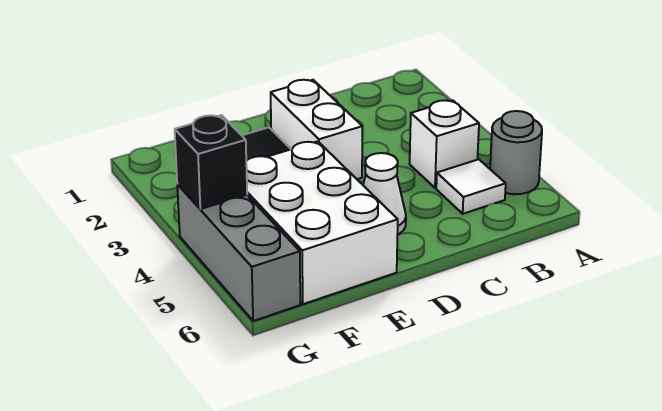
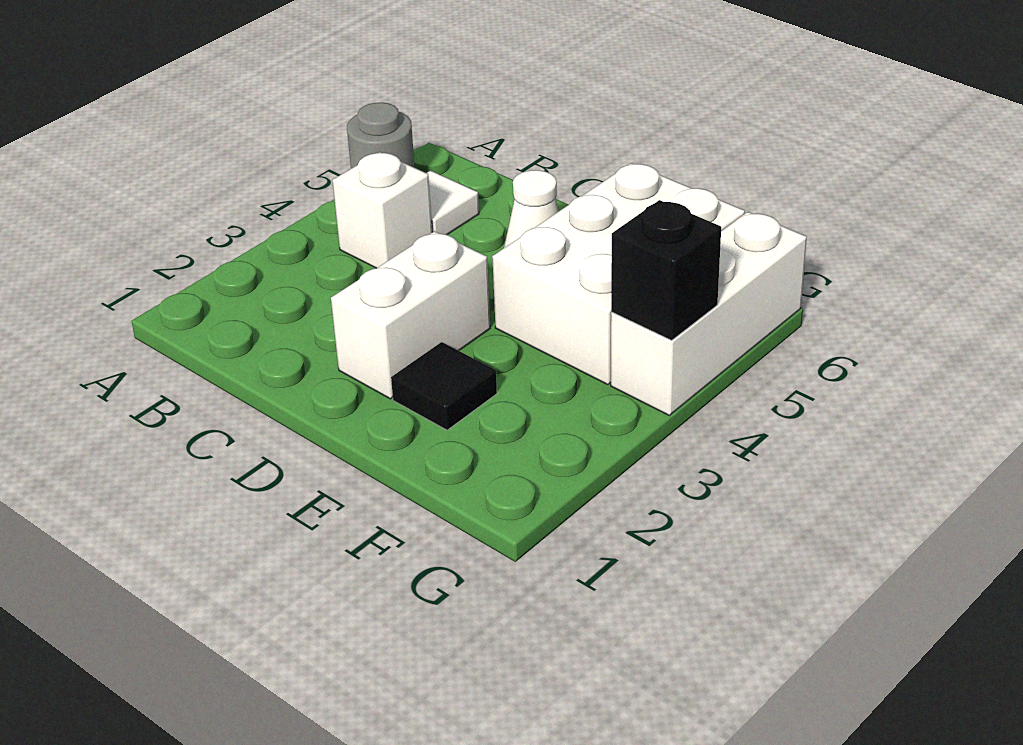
grey brick G4:G6 level 1 -> white brick G4:G6 level 1

